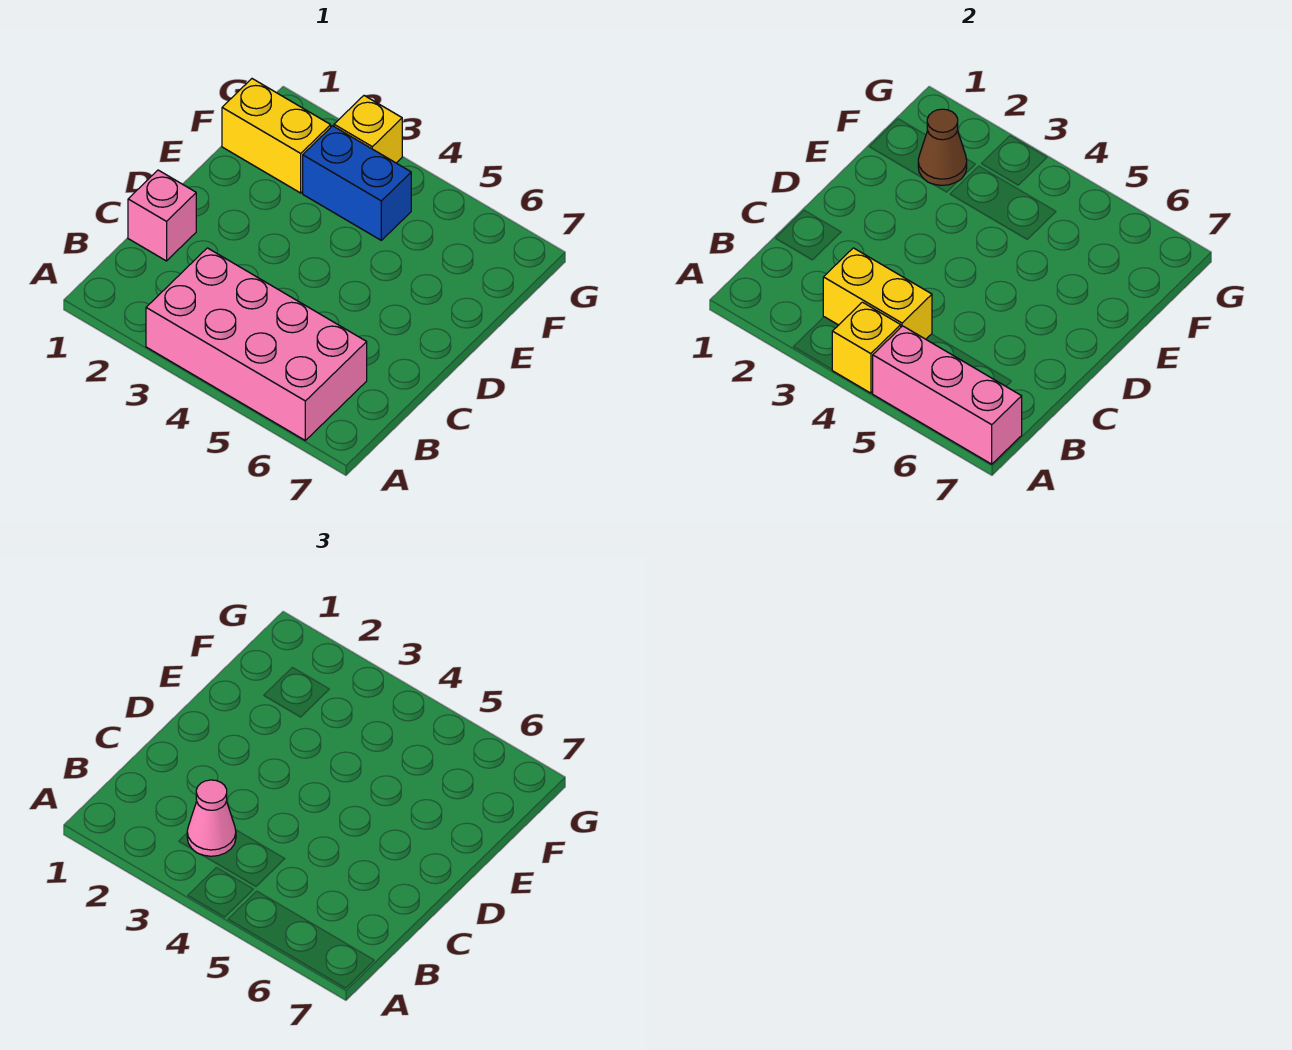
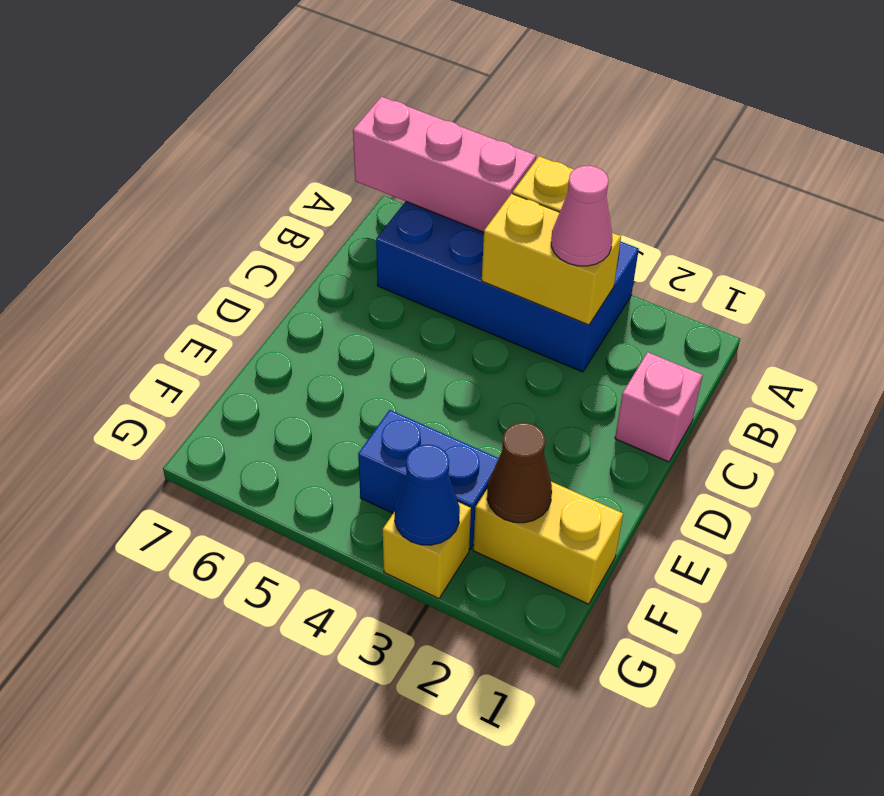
pink brick A3:B6 level 1 -> blue brick A3:B6 level 1
none -> blue cone G3 level 2

